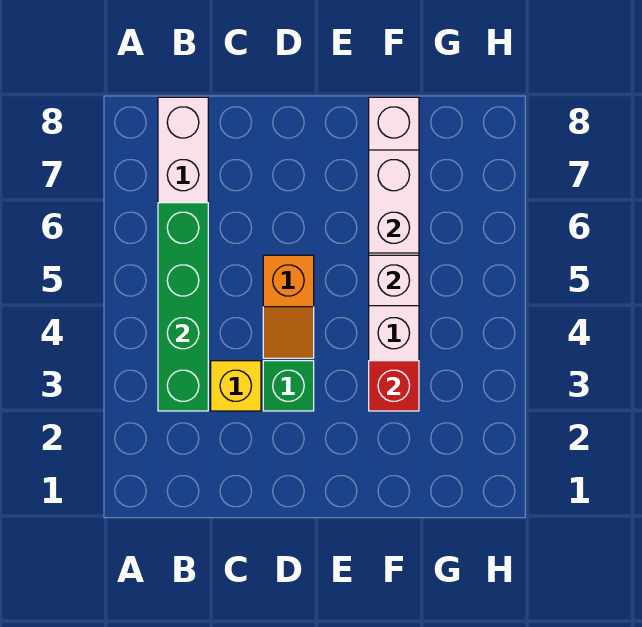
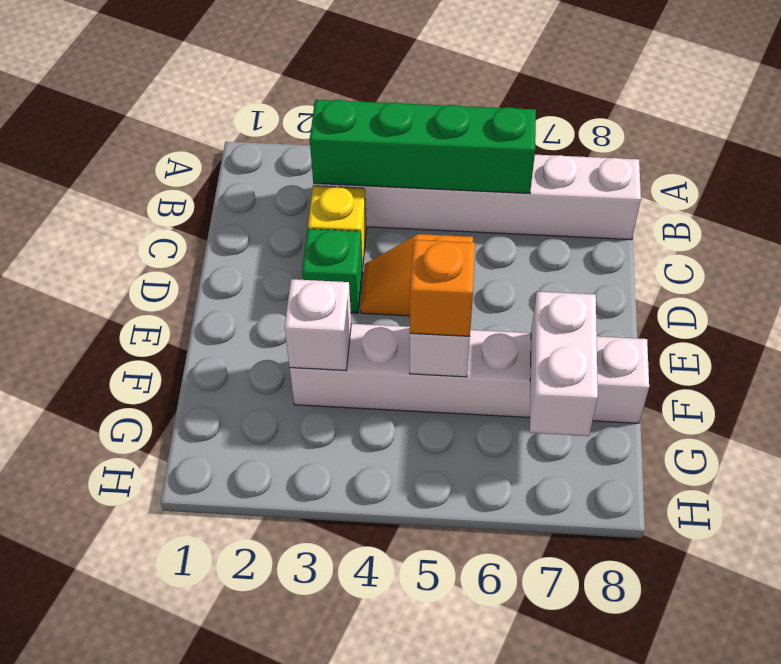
red brick F3 level 2 -> white brick F3 level 2
none -> orange brick F5 level 3
white brick F6:F7 level 2 -> white brick F7:G7 level 2

